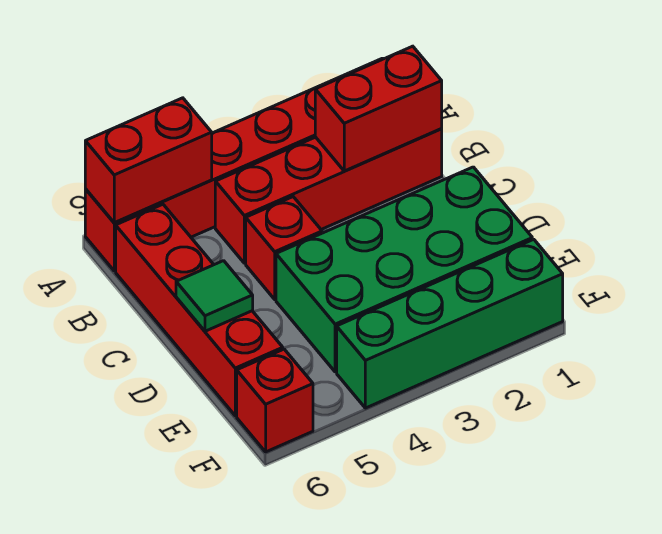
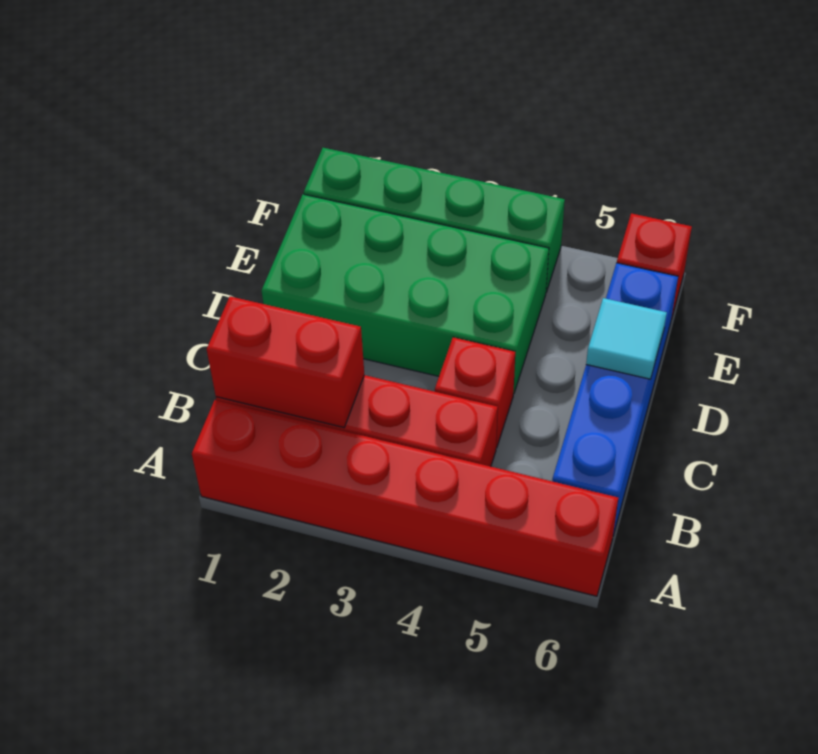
red brick A5:A6 level 2 -> none
red brick B6:E6 level 1 -> blue brick B6:E6 level 1
green tile D6 level 2 -> cyan tile D6 level 2

